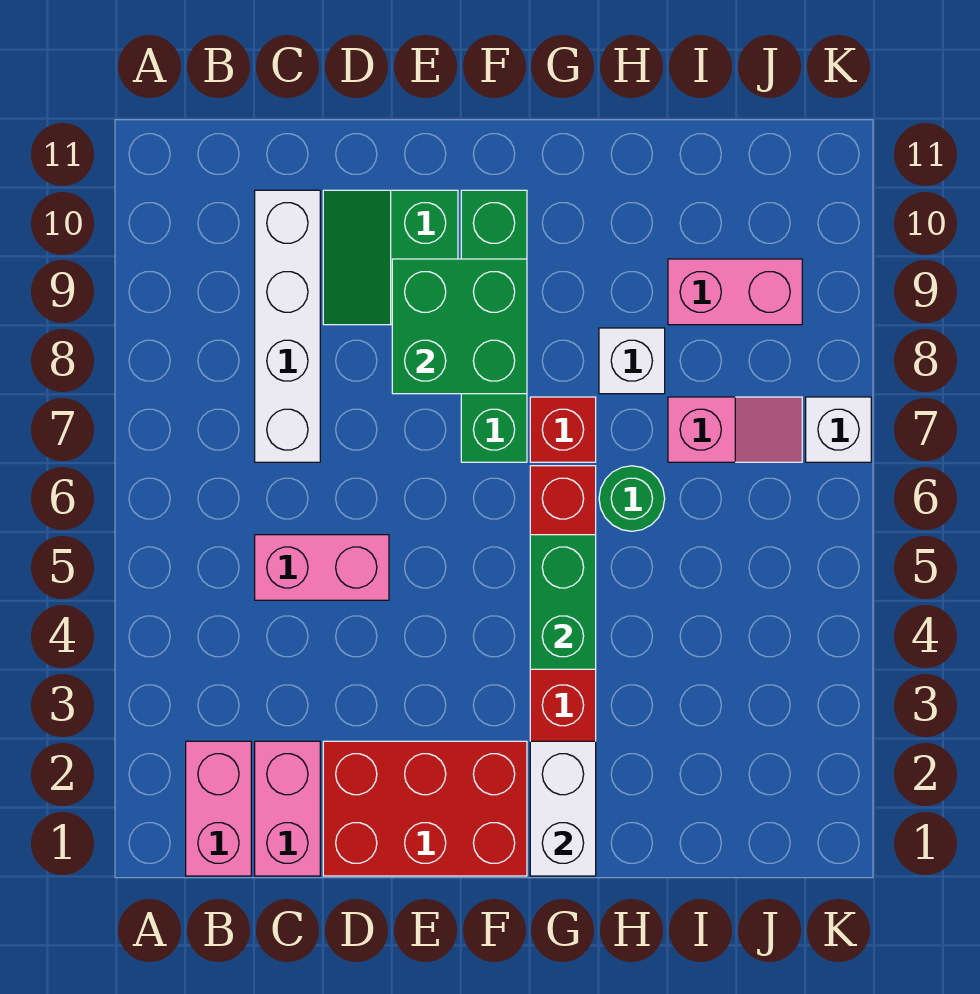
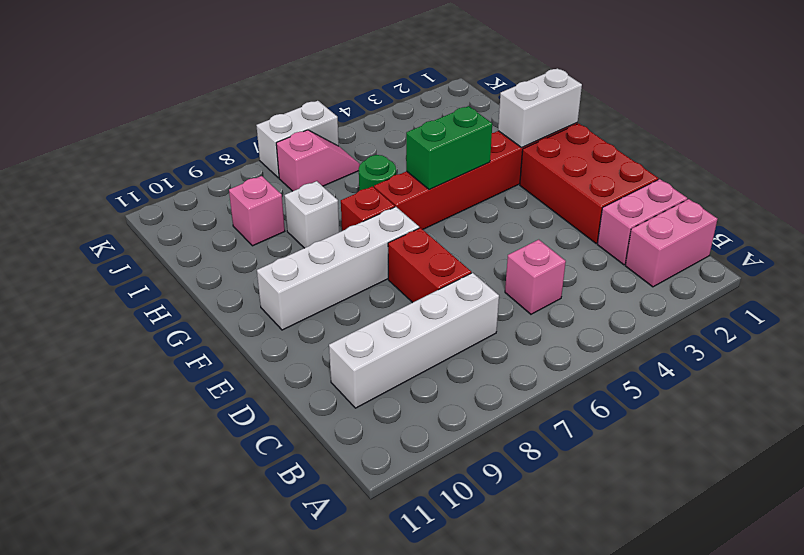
pink brick C5:D5 level 1 -> pink brick C5 level 1
none -> red brick D7:E7 level 1
green slope D9:E10 level 1 top E -> none
green brick E8:F9 level 2 -> none
green brick F7:F10 level 1 -> white brick F7:F10 level 1
pink slope I7:J7 level 1 top I -> pink slope J6:J7 level 1 top 7
pink brick I9:J9 level 1 -> pink brick I9 level 1
white brick K7 level 1 -> white brick K6:K7 level 1

